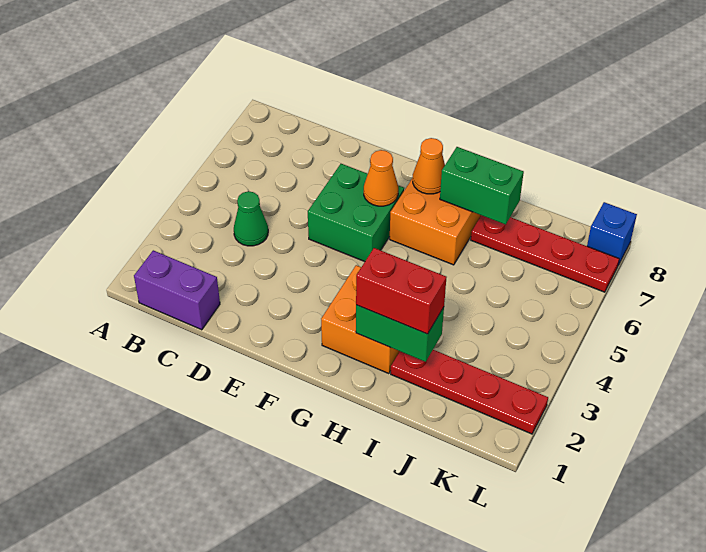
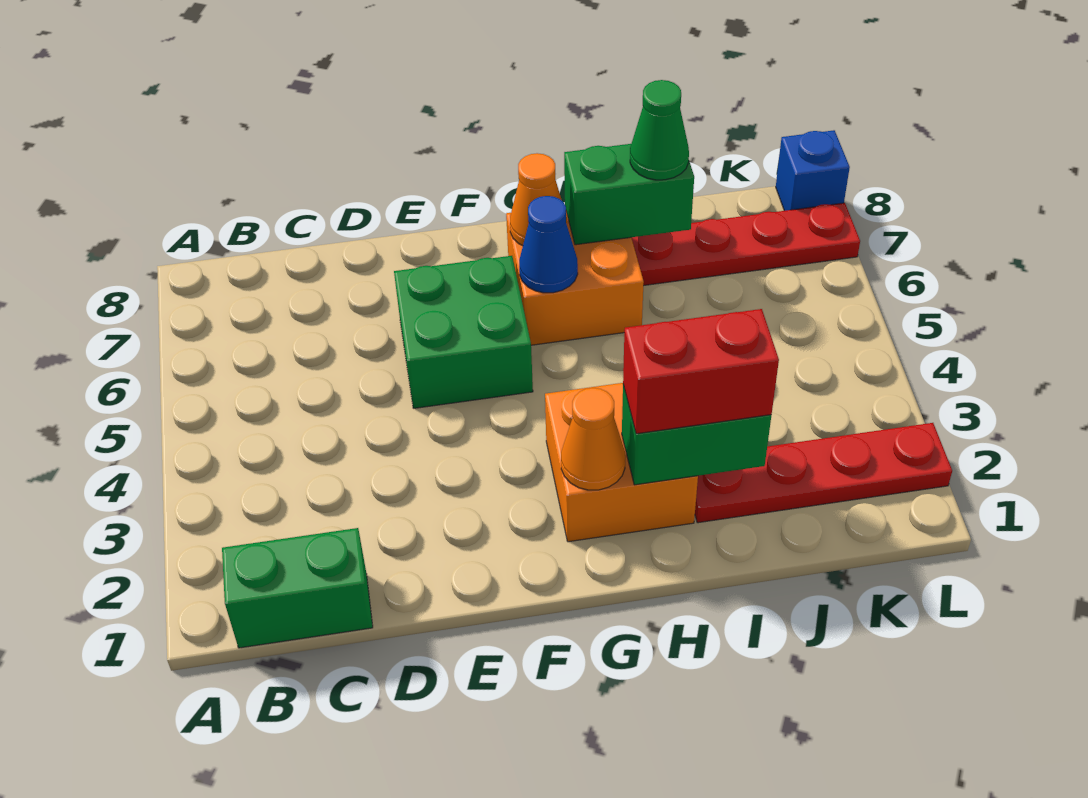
purple brick B1:C1 level 1 -> green brick B1:C1 level 1
green cone C4 level 1 -> green cone I7 level 3
orange cone F6 level 2 -> orange cone G2 level 2
none -> blue cone G6 level 2

